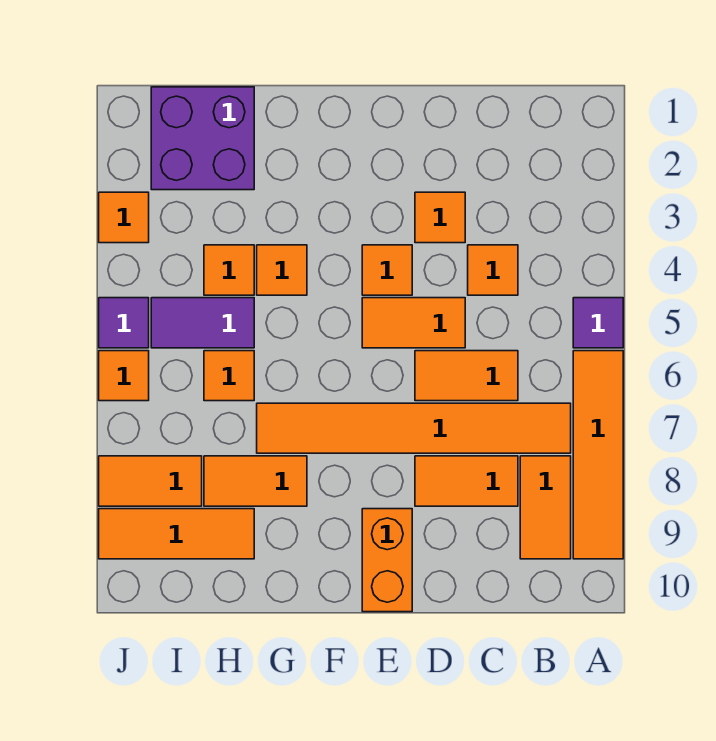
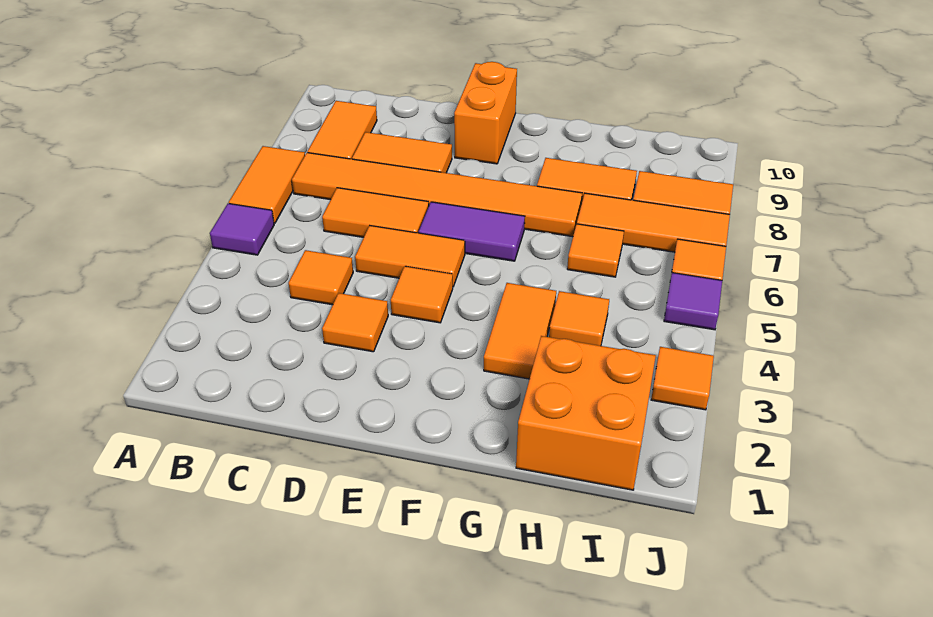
orange tile A6:A9 level 1 -> orange tile A6:A7 level 1
orange tile G4 level 1 -> orange tile G3:G4 level 1
purple brick H1:I2 level 1 -> orange brick H1:I2 level 1
purple tile H5:I5 level 1 -> purple tile E6:F6 level 1
orange tile H9:J9 level 1 -> orange tile H7:J7 level 1

